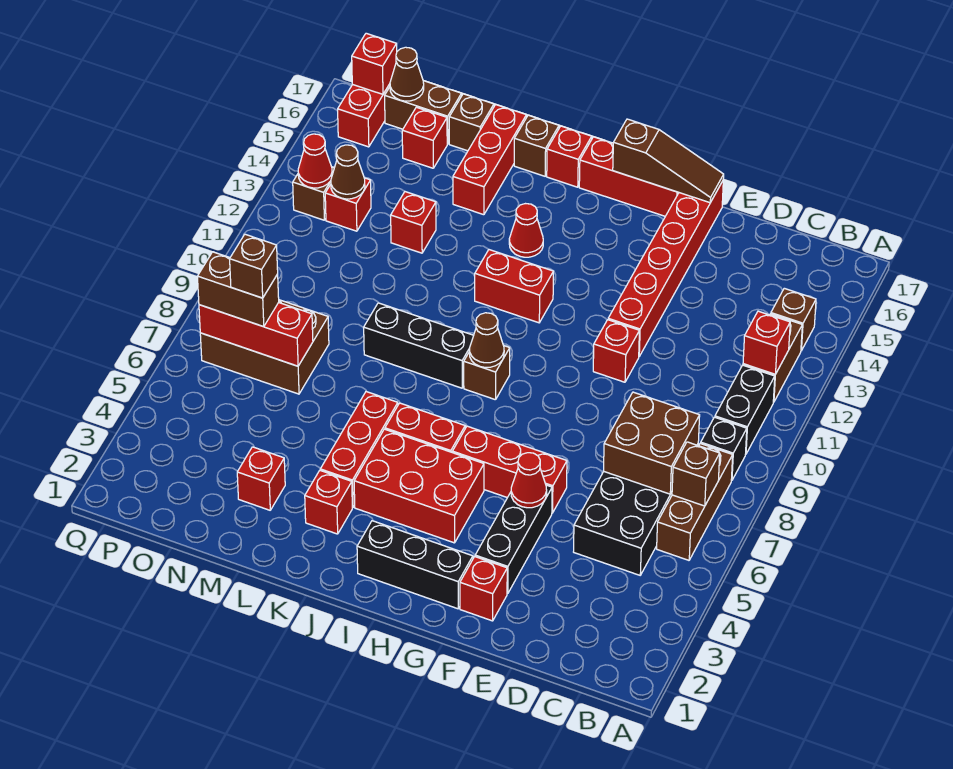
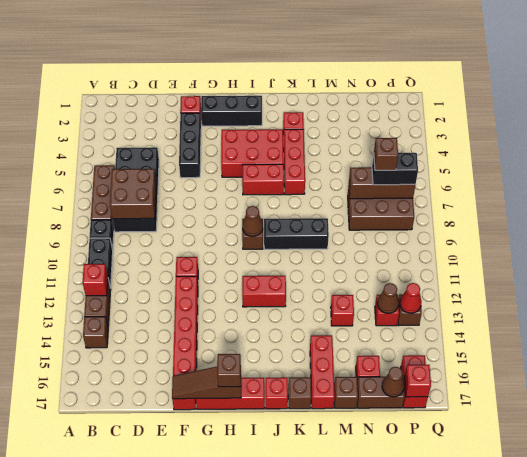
brown brick B7 level 2 -> brown brick H17 level 3
red cone F5 level 2 -> none
red brick F6:H6 level 1 -> none
red cone J14 level 1 -> none
red brick M3 level 1 -> none
red brick N7:P7 level 2 -> brown brick N7:P7 level 2
brown brick O7:P7 level 3 -> black brick O7:P7 level 3

